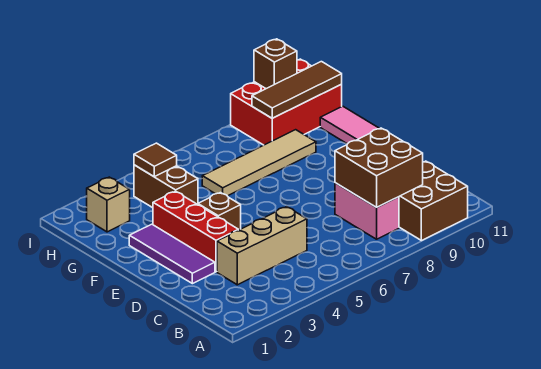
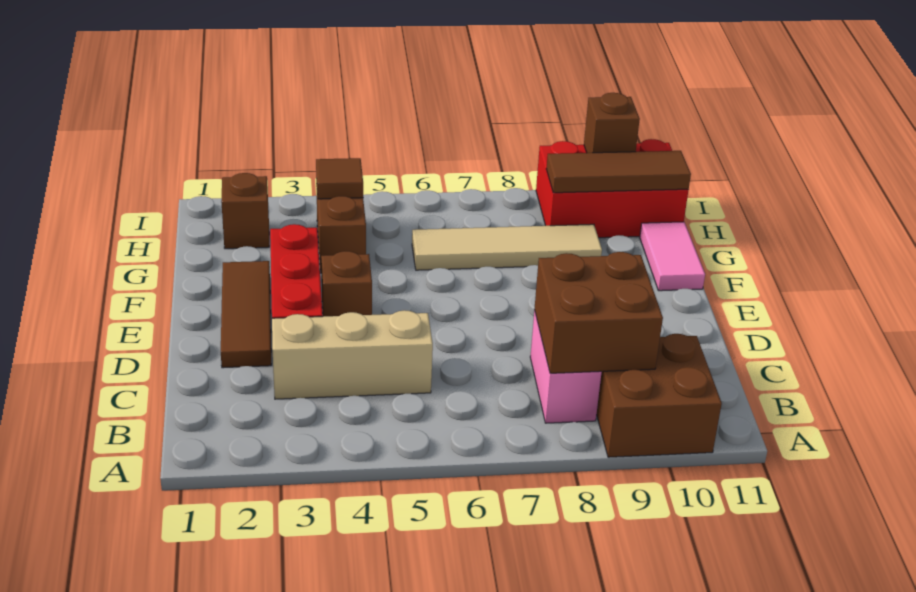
purple tile D2:F2 level 1 -> brown tile D2:F2 level 1
tan brick H2 level 1 -> brown brick H2 level 1

